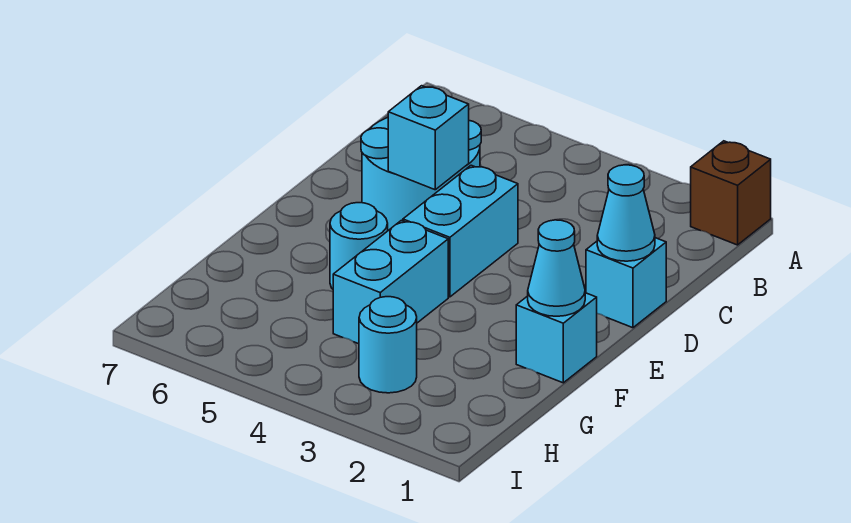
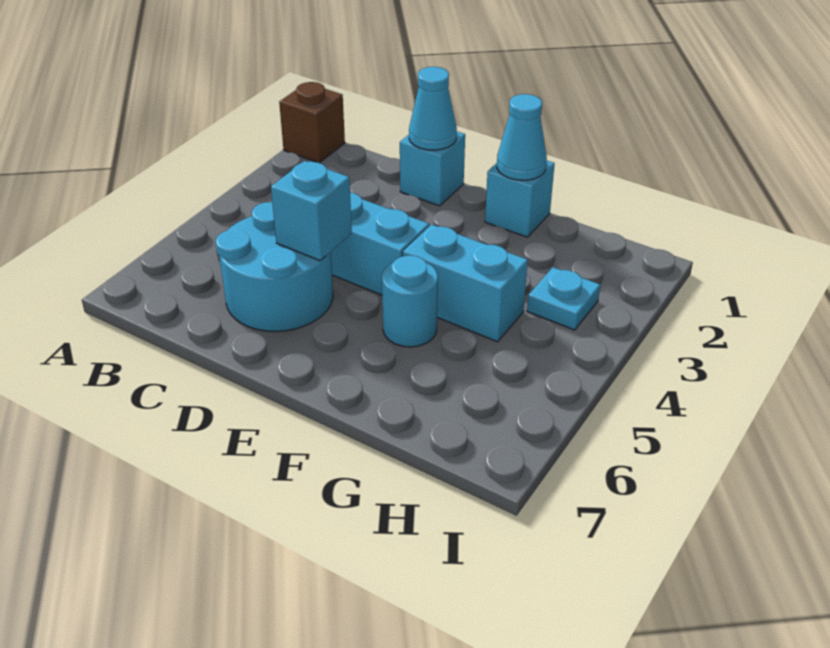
cyan round brick H3 level 1 -> cyan plate H3 level 1

